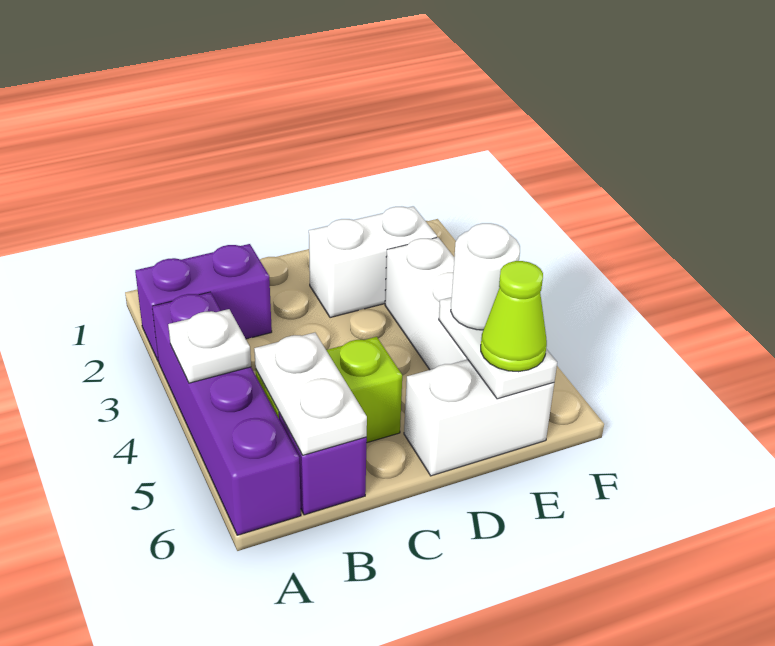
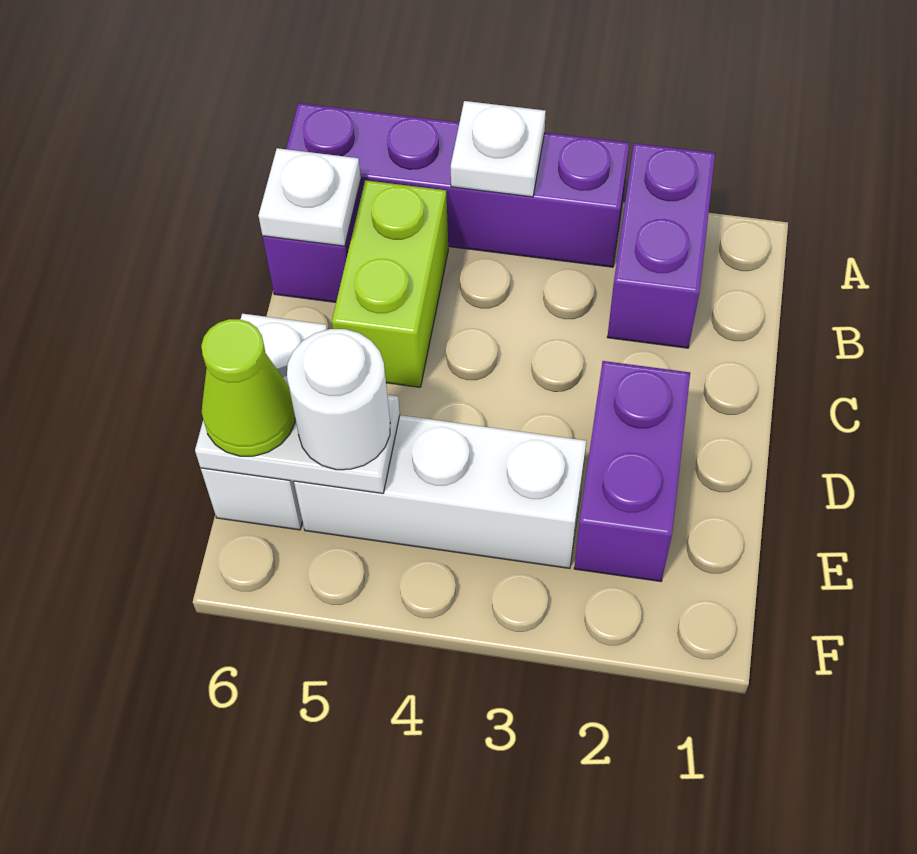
white plate B5:B6 level 2 -> white plate B6 level 2
white brick D2:E2 level 1 -> purple brick D2:E2 level 1

